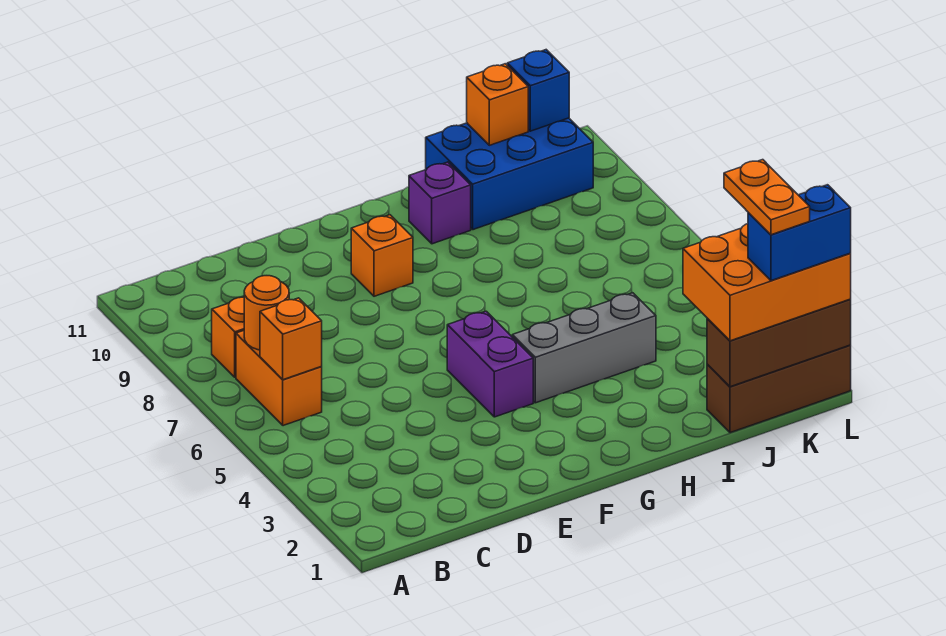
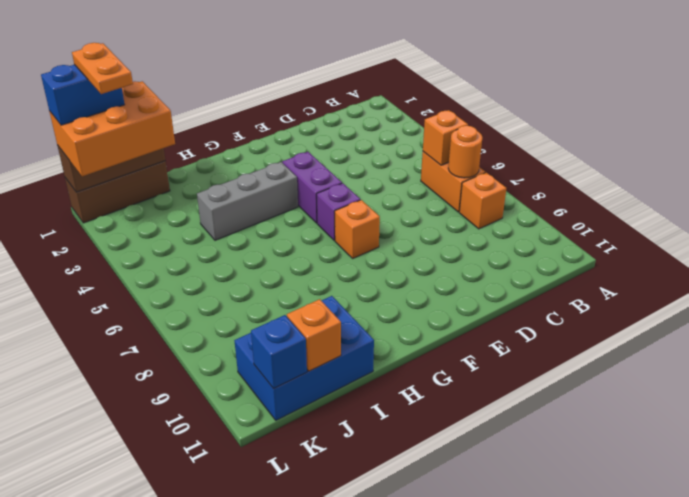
orange brick F9 level 1 -> orange brick F7 level 1
purple brick H10 level 1 -> purple brick F6 level 1

